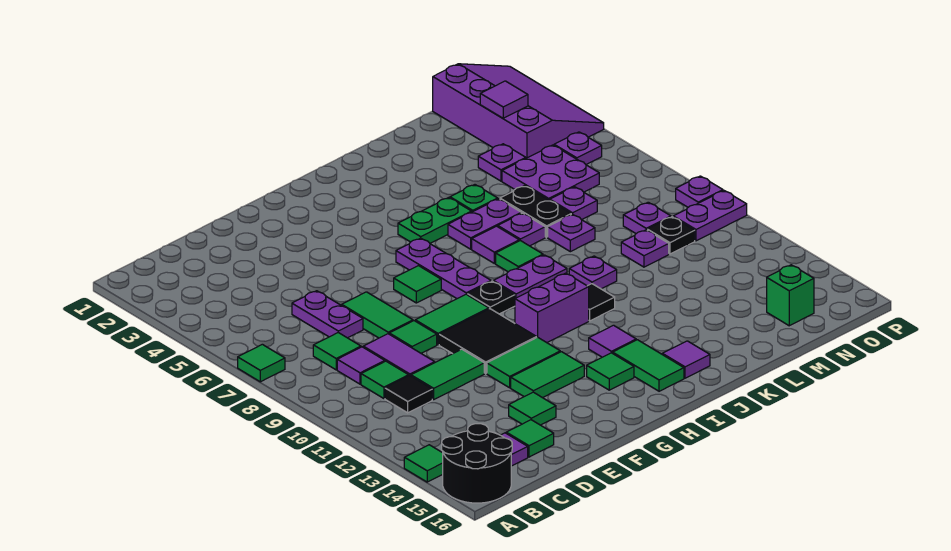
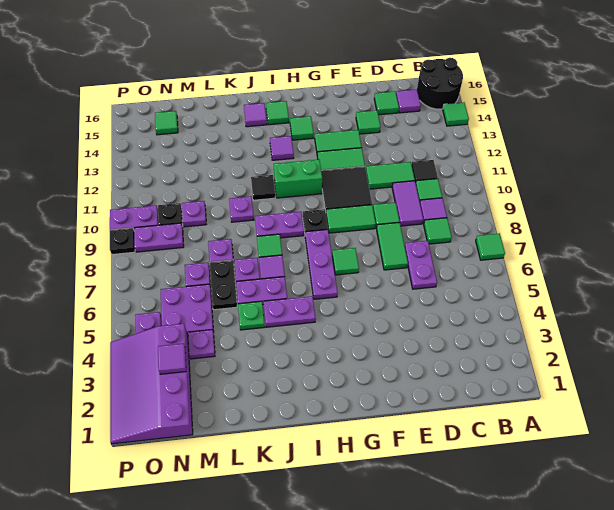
purple brick H11:I11 level 1 -> green brick H11:I11 level 1
green plate I5:J5 level 1 -> purple plate I5:J5 level 1
green tile I14:I15 level 1 -> green tile I15 level 1
purple plate N9 level 1 -> purple plate N9:O9 level 1
green brick N15 level 1 -> green tile N15 level 1
purple plate P9 level 1 -> black plate P9 level 1

